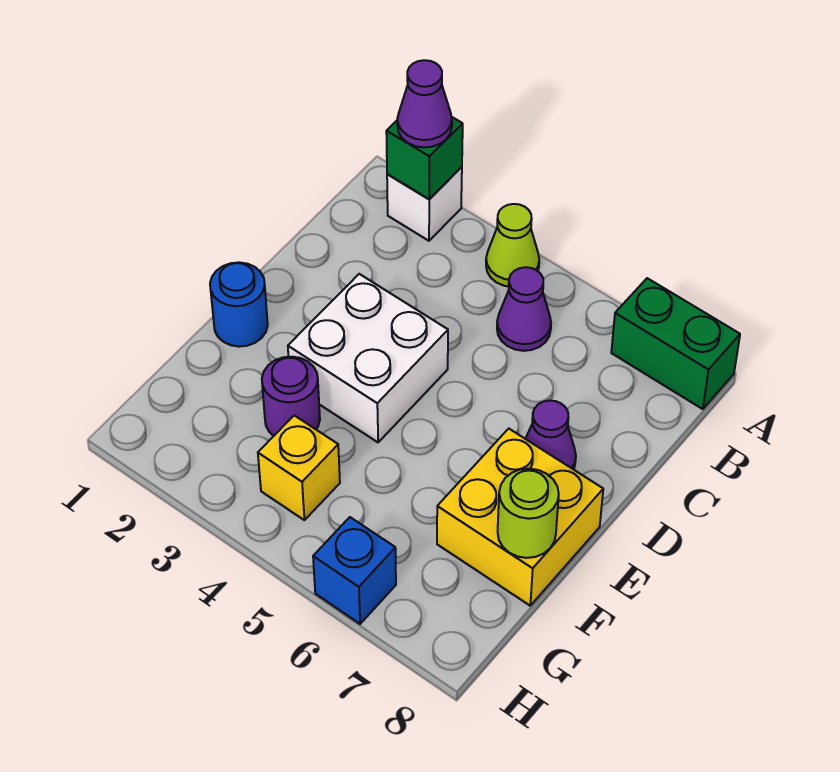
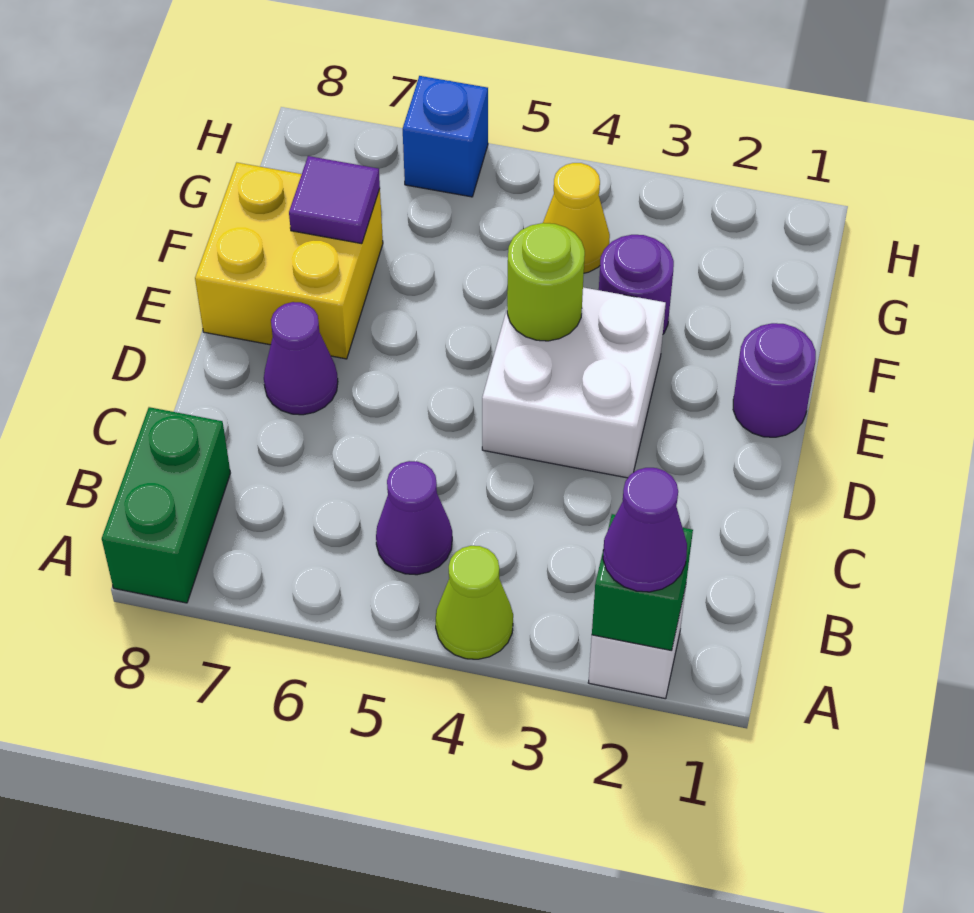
green brick A7:A8 level 1 -> green brick A8:B8 level 1
blue round brick E1 level 1 -> purple round brick E1 level 1
none -> purple tile F7 level 2
lime round brick F8 level 2 -> lime round brick E4 level 2
yellow brick G4 level 1 -> yellow cone G4 level 1

